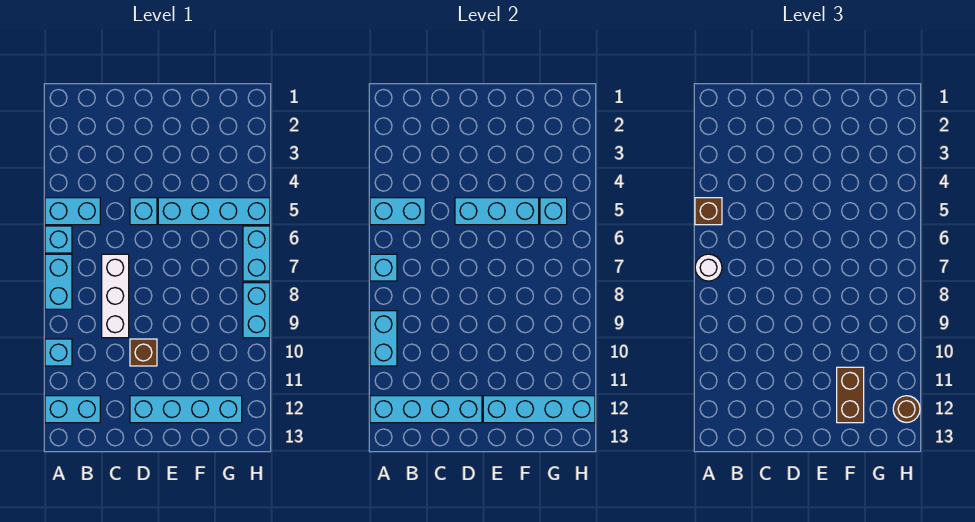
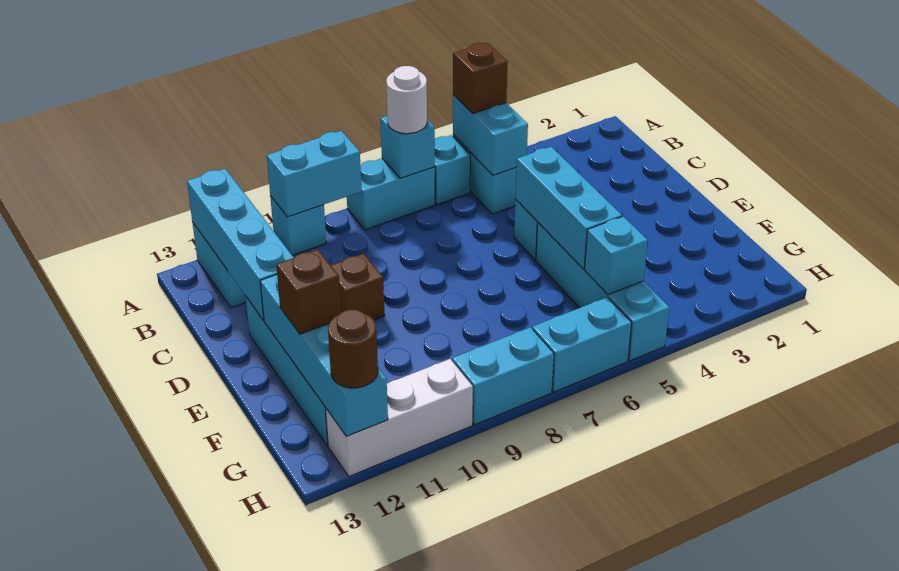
white brick C7:C9 level 1 -> white brick H10:H12 level 1
brown brick F11:F12 level 3 -> brown brick F12 level 3

